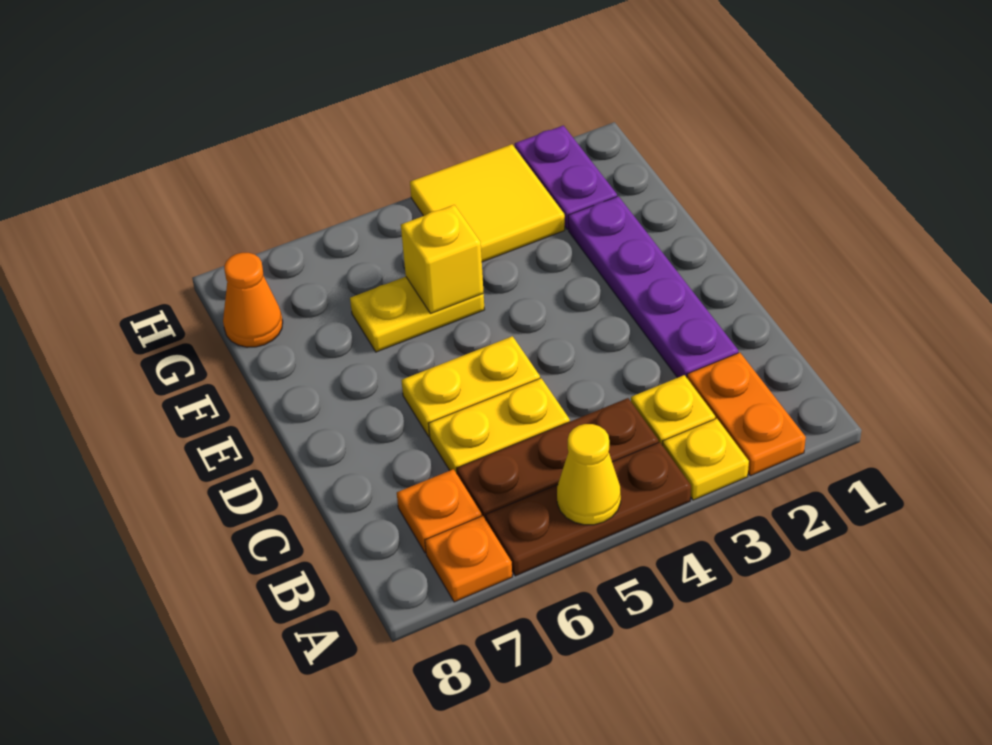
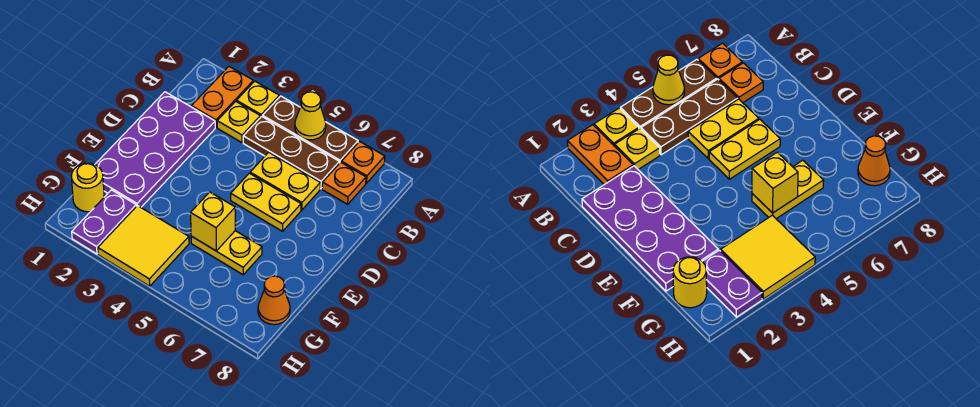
purple plate C2:F2 level 1 -> purple plate C1:F2 level 1
none -> yellow round brick G1 level 1

